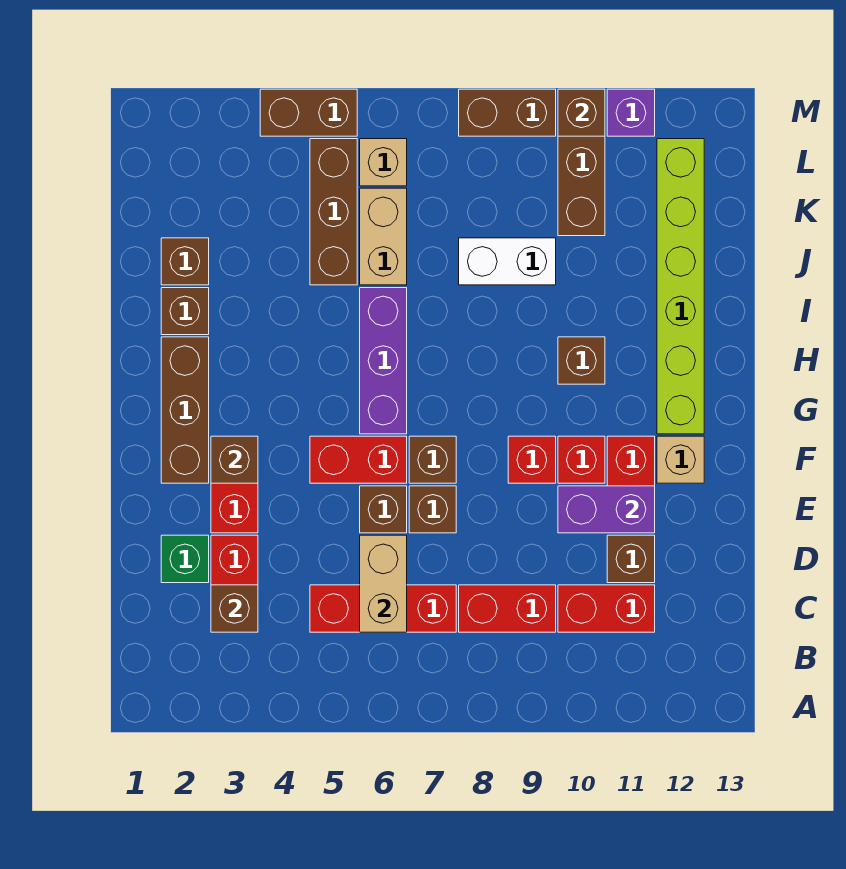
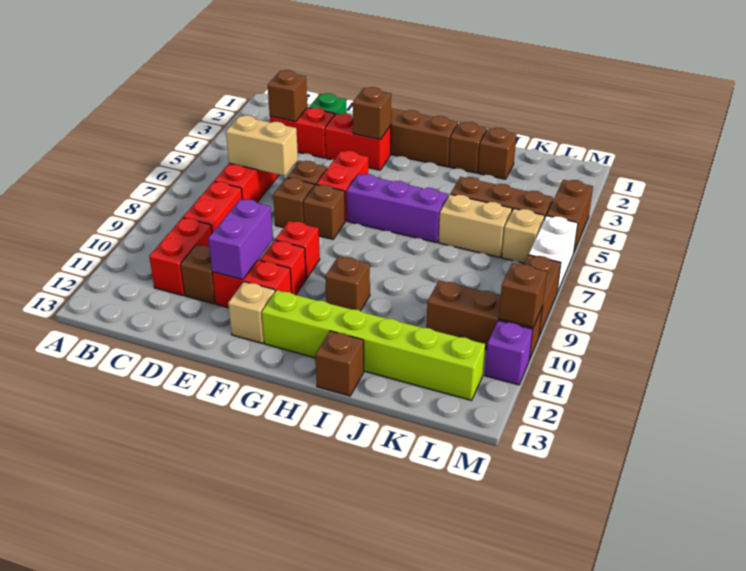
none -> brown brick I13 level 1
white brick J8:J9 level 1 -> white brick M6:M7 level 1

